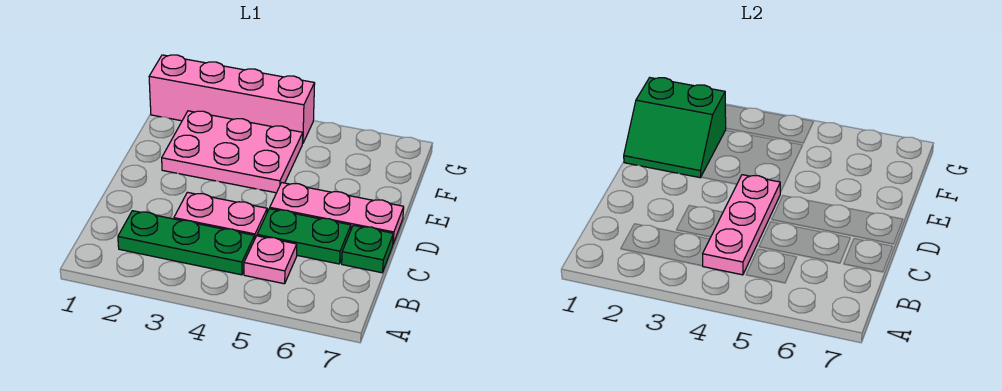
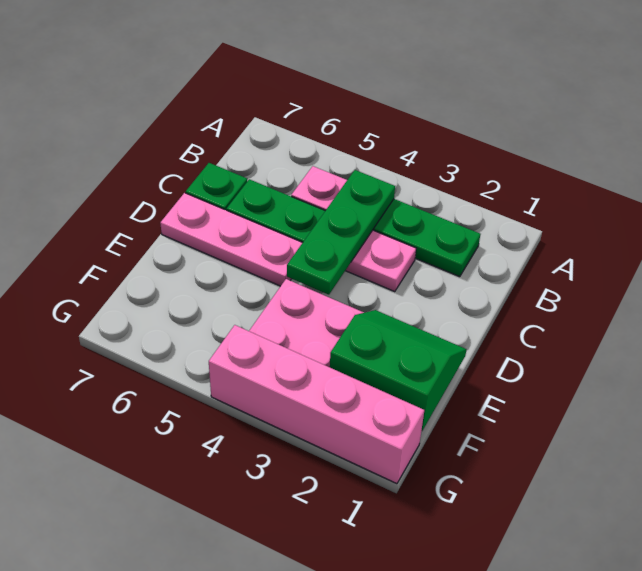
pink plate B4:D4 level 2 -> green plate B4:D4 level 2

